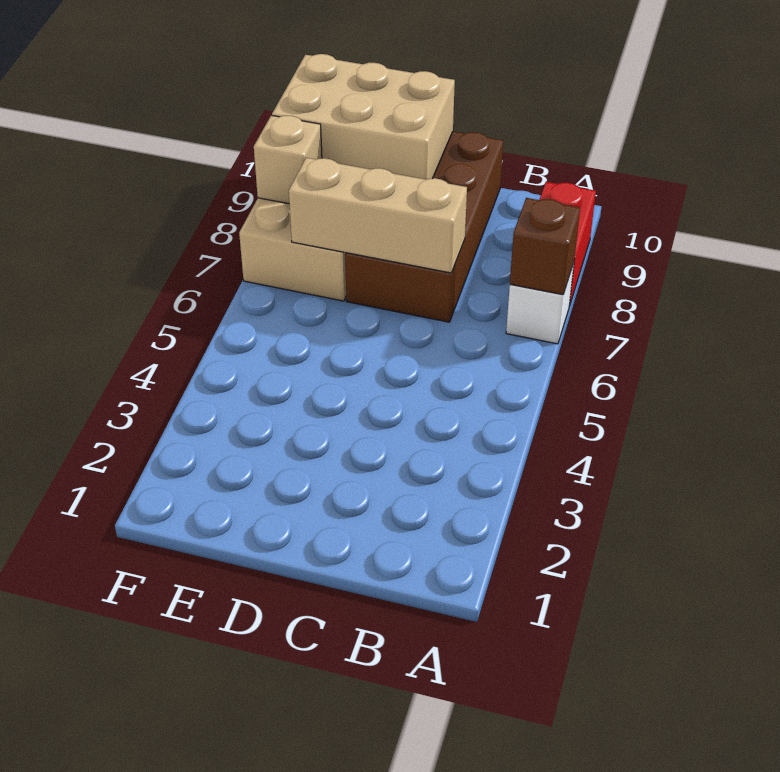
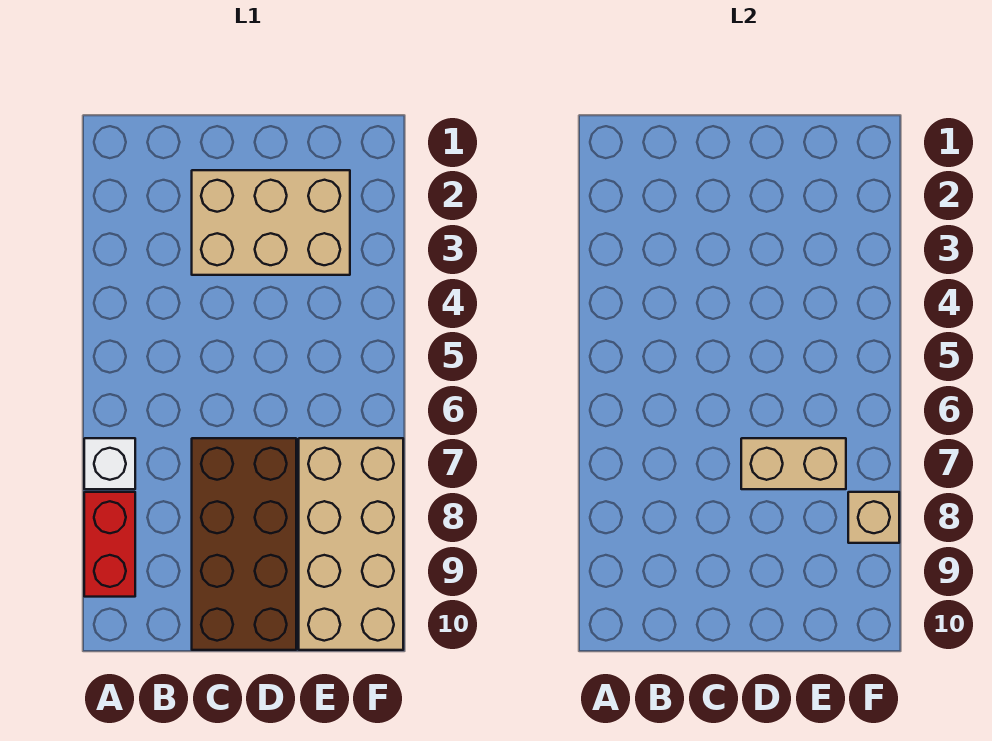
brown brick A7 level 2 -> none
tan brick C7:E7 level 2 -> tan brick D7:E7 level 2
tan brick D9:F10 level 2 -> tan brick C2:E3 level 1

